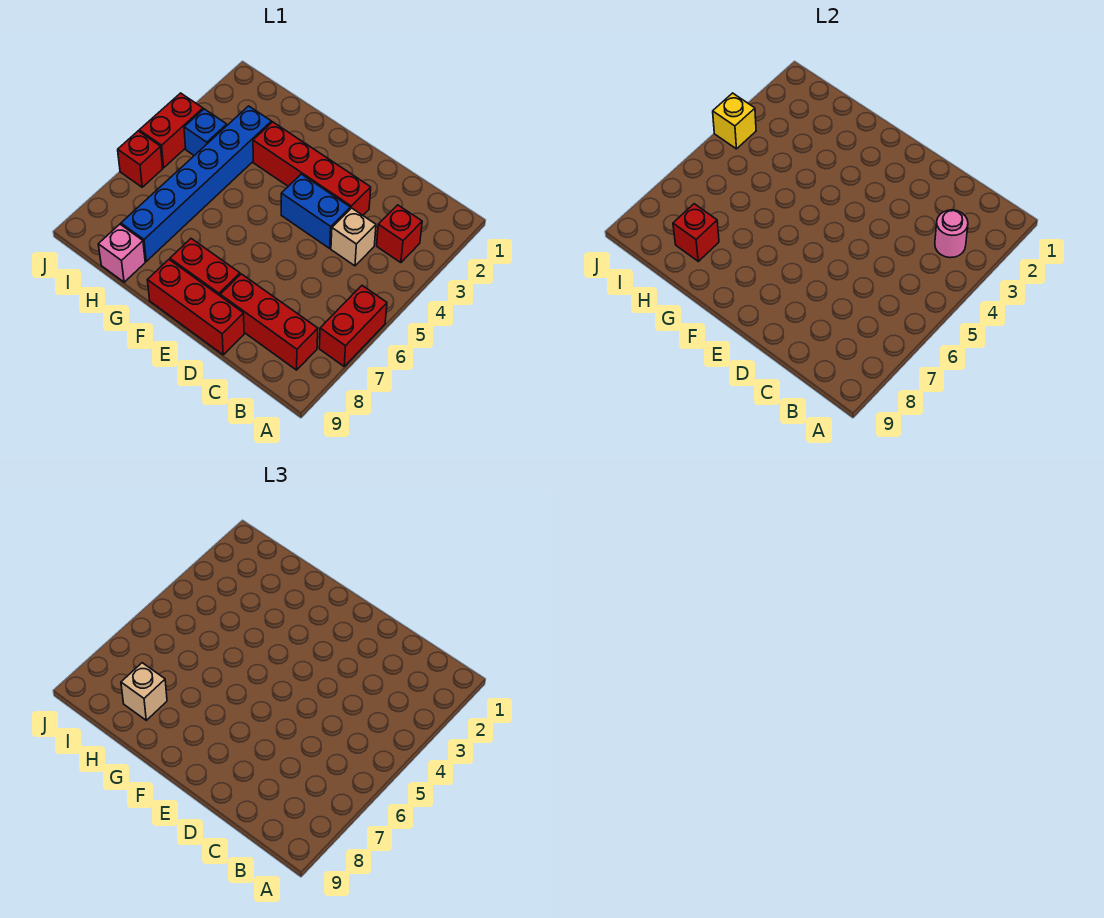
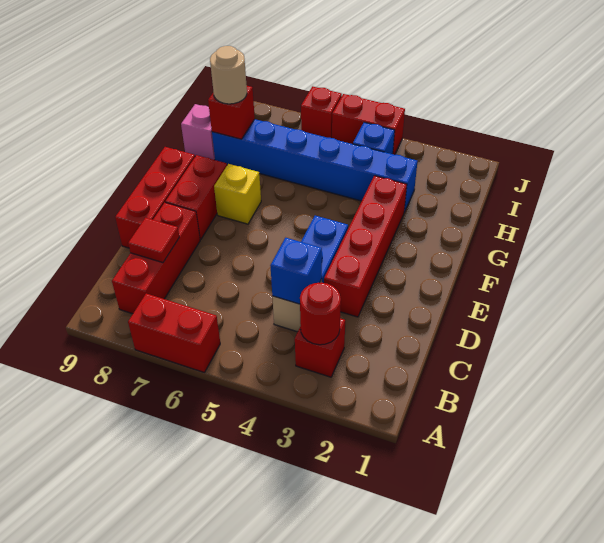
pink round brick B3 level 2 -> red round brick B3 level 2
none -> blue brick C4 level 2
none -> red tile C8 level 2
tan brick H8 level 3 -> tan round brick H8 level 3
yellow brick J4 level 2 -> yellow brick F7 level 1

